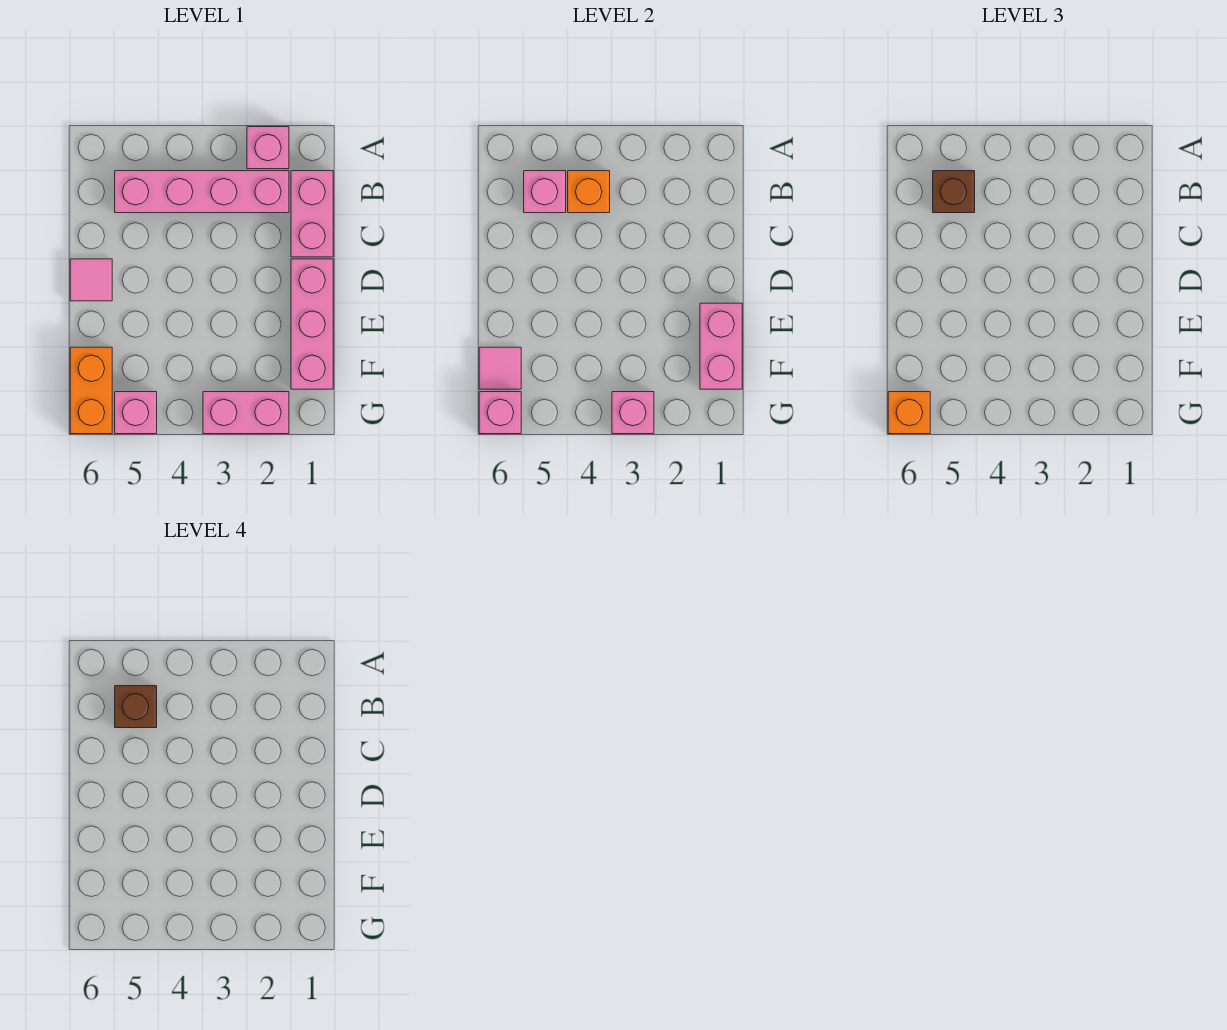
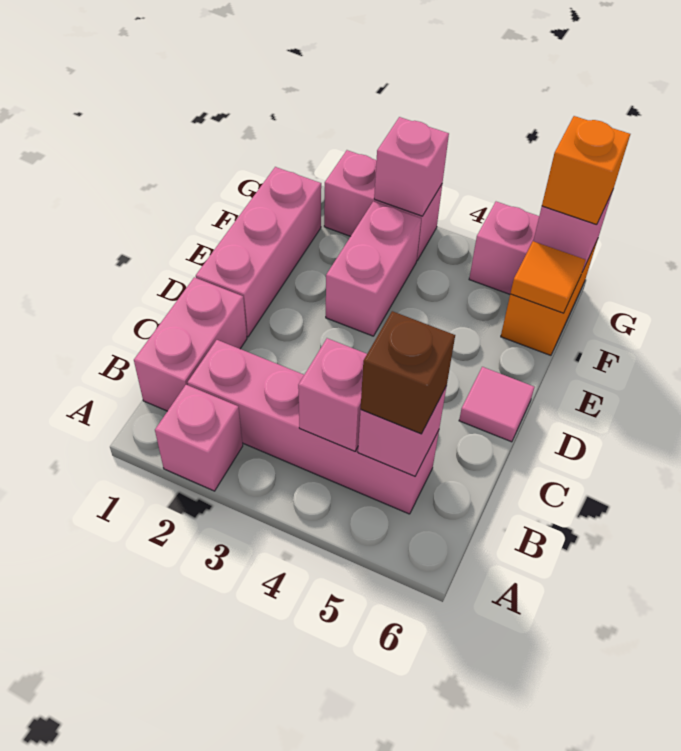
orange brick B4 level 2 -> pink brick B4 level 2
brown brick B5 level 4 -> none
pink brick E1:F1 level 2 -> pink brick E3:F3 level 1
pink tile F6 level 2 -> orange tile F6 level 2

